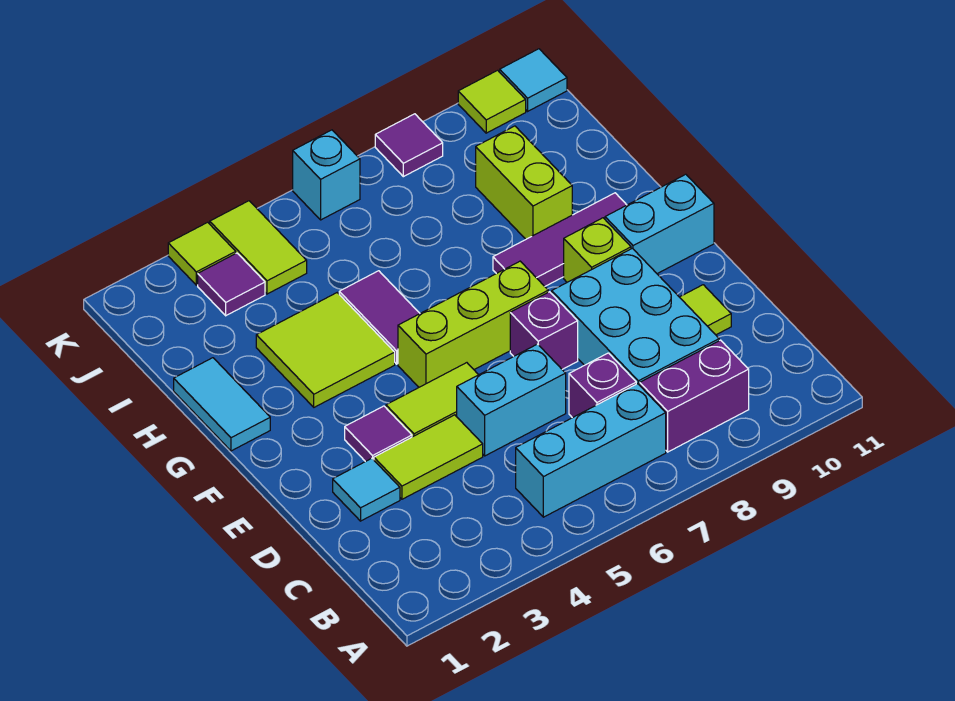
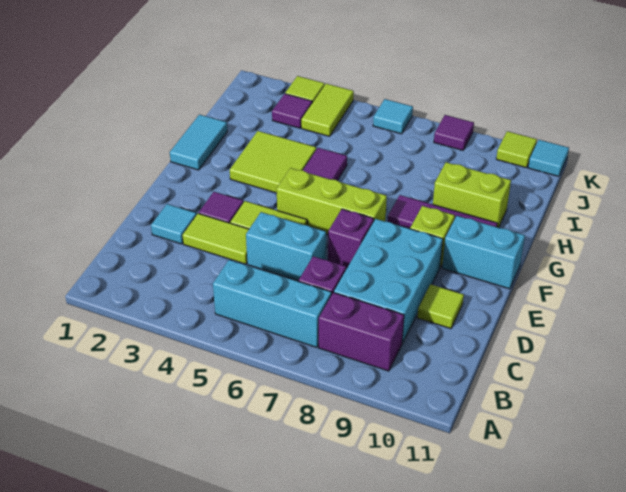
lime brick H9:I9 level 1 -> lime brick H9:H10 level 1
cyan brick K6 level 1 -> cyan tile K6 level 1

